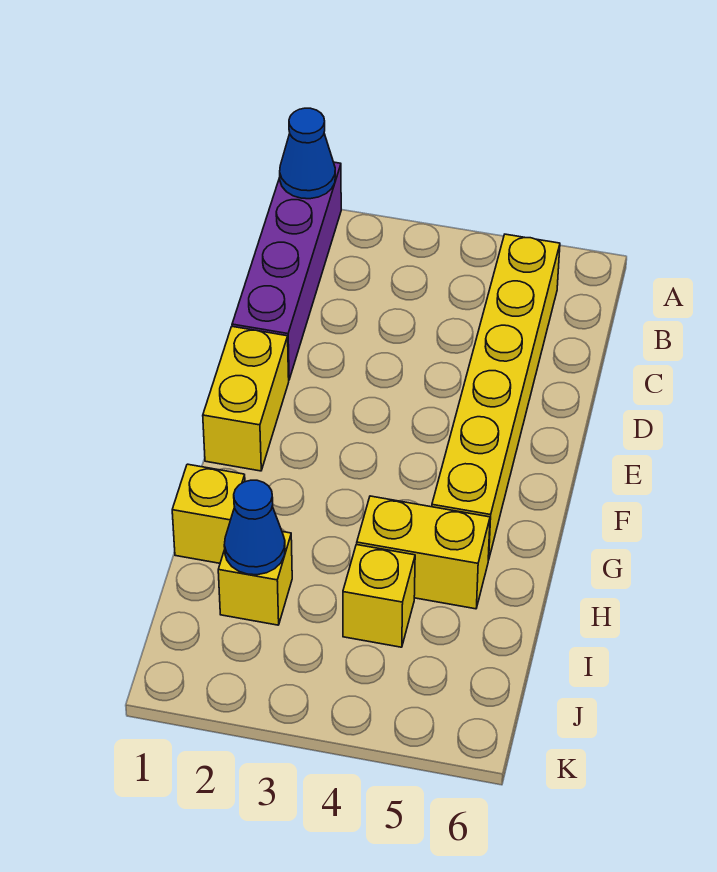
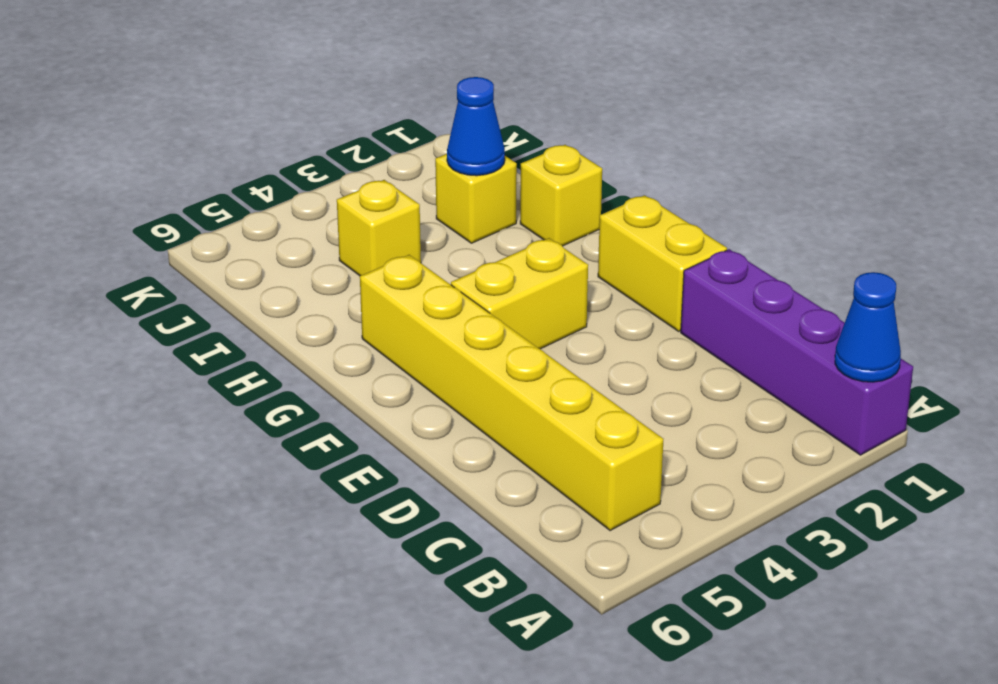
yellow brick H4:H5 level 1 -> yellow brick F3:F4 level 1

